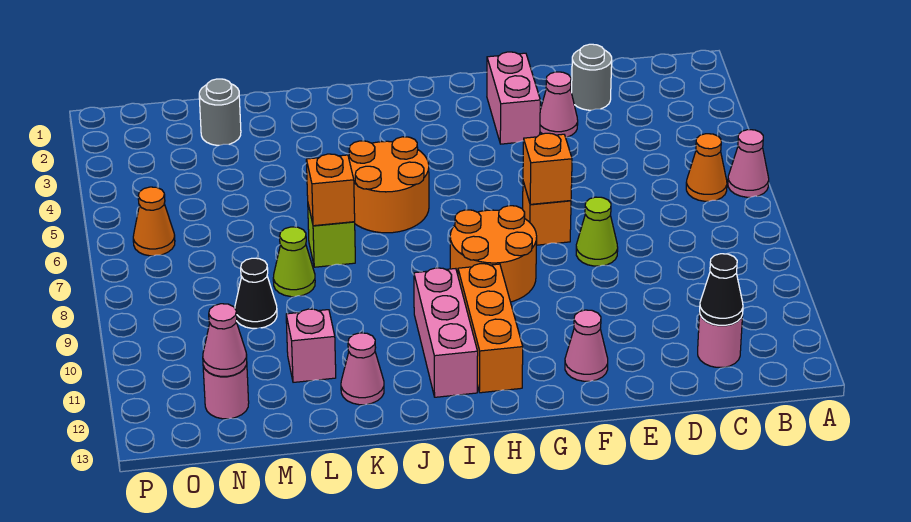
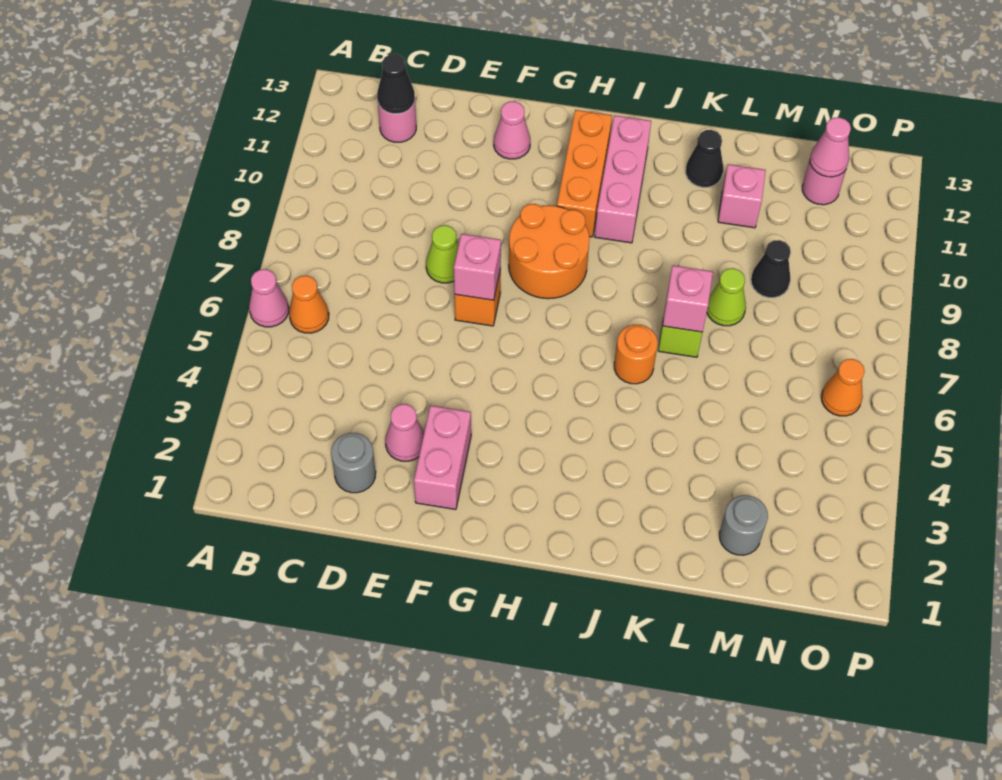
orange brick F7 level 2 -> pink brick F7 level 2
orange round brick I5:J6 level 1 -> orange round brick J6 level 1
orange brick K7 level 2 -> pink brick K7 level 2
pink cone K12 level 1 -> black cone K12 level 1

